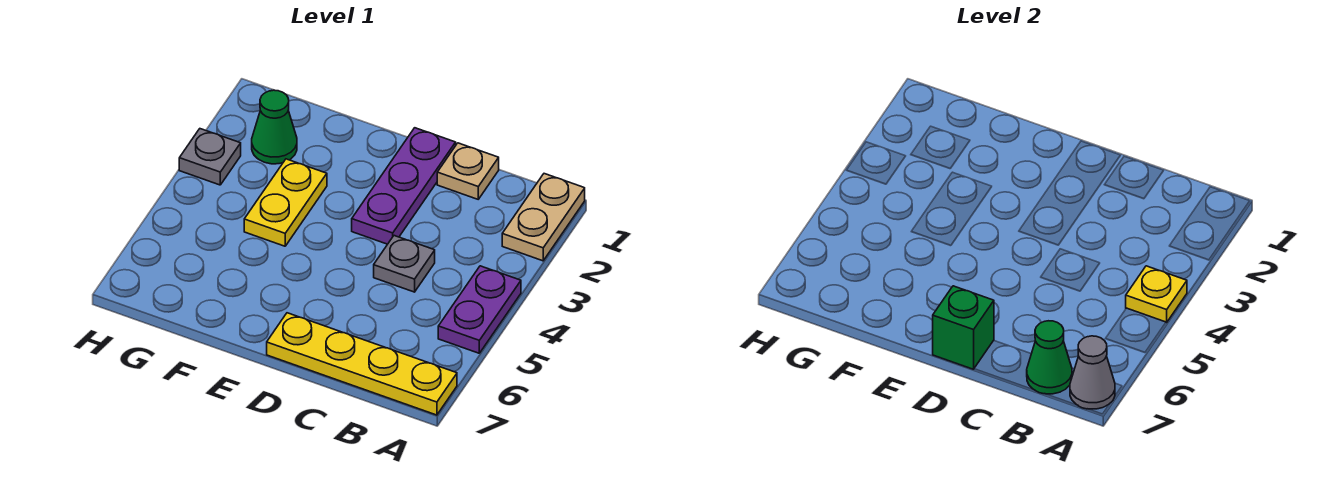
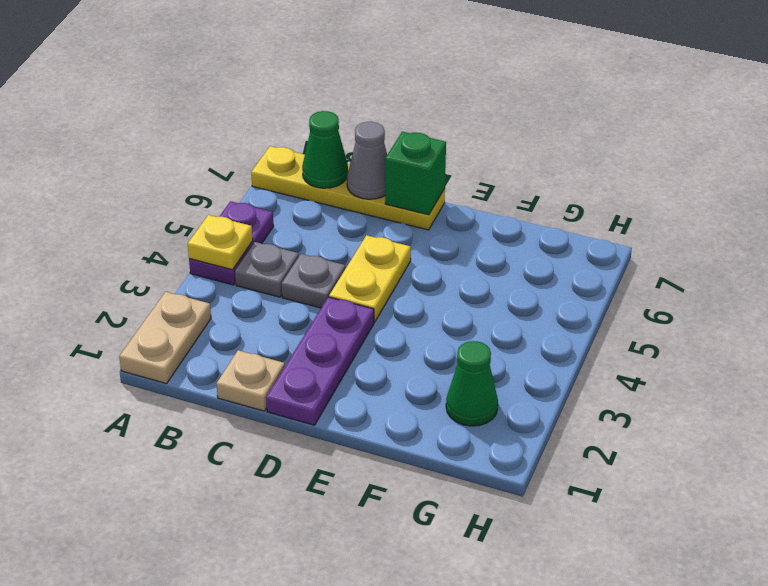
grey cone A7 level 2 -> grey cone C7 level 2
yellow plate F3:F4 level 1 -> yellow plate D4:D5 level 1
grey plate H3 level 1 -> grey plate B4 level 1

